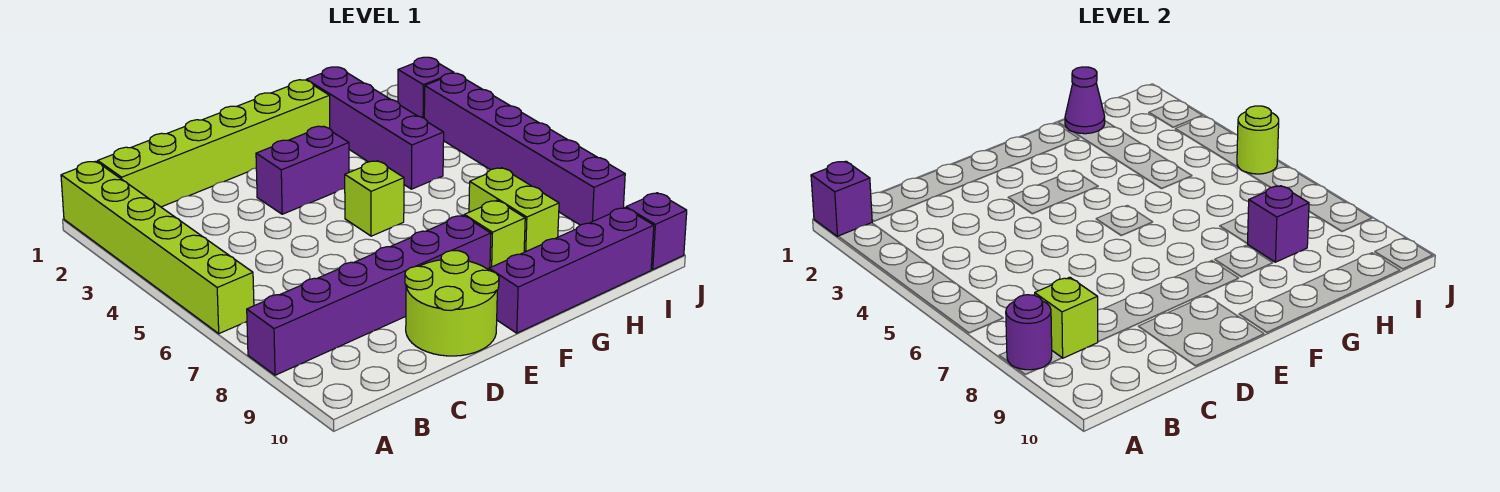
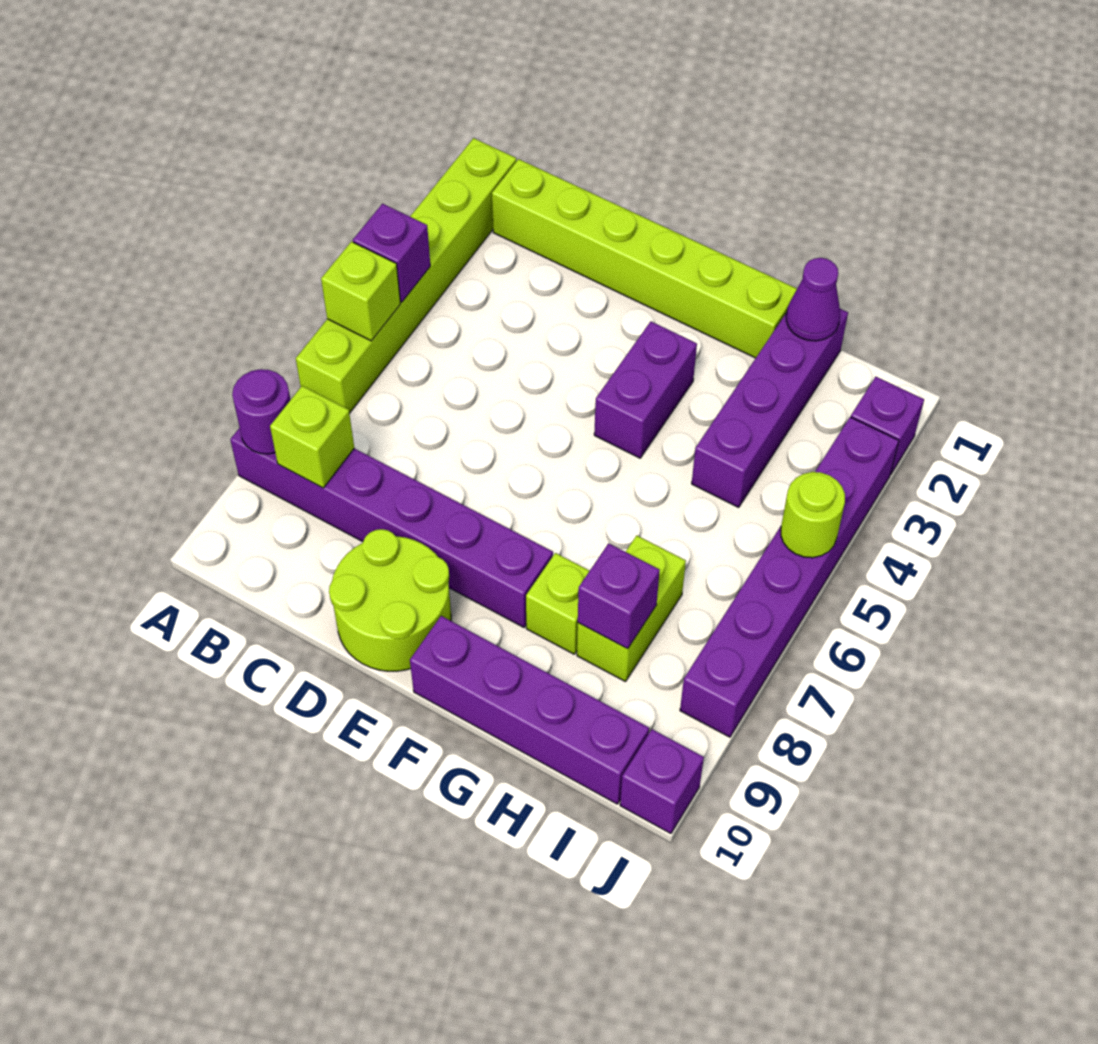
purple brick A1 level 2 -> purple brick A4 level 2
purple brick E3:F3 level 1 -> purple brick F3:F4 level 1
lime brick F5 level 1 -> lime brick A5 level 2

